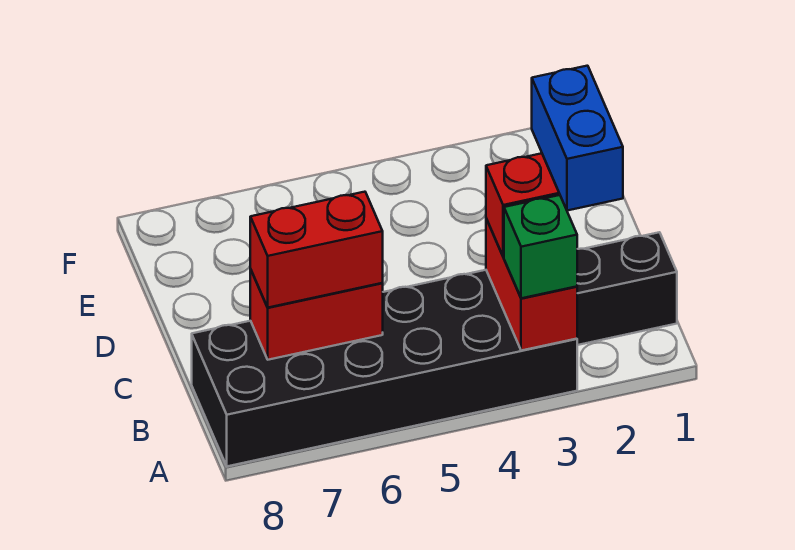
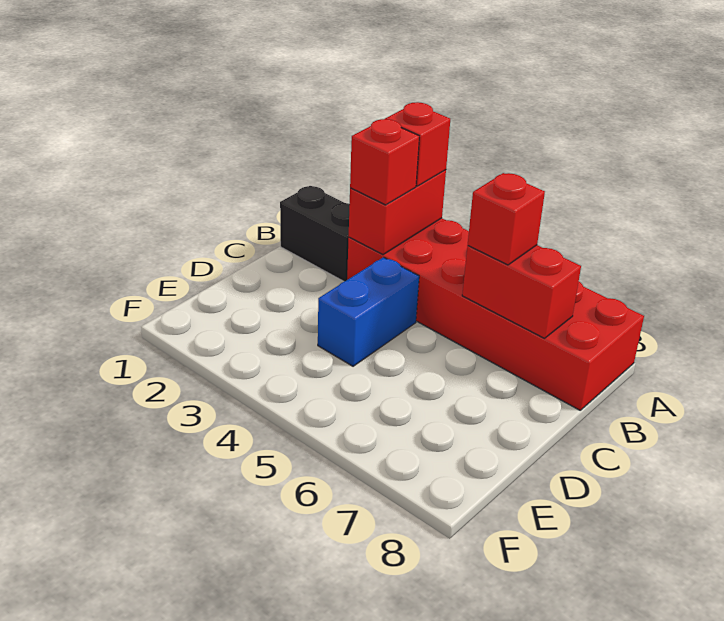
black brick A3:B8 level 1 -> red brick A3:B8 level 1
green brick A3 level 3 -> red brick A3 level 3
red brick B6:B7 level 3 -> red brick B6 level 3
blue brick E1:F1 level 1 -> blue brick C4:D4 level 1

